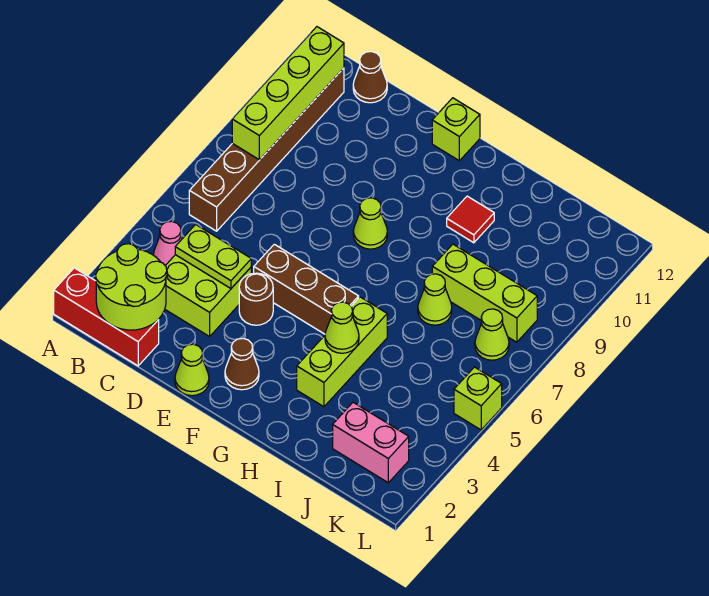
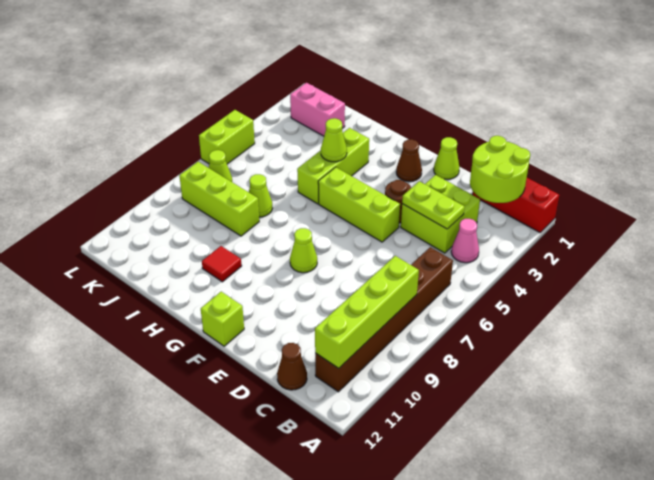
brown brick E5:G5 level 1 -> lime brick E5:G5 level 1
lime brick L5 level 1 -> lime brick L5:L6 level 1

